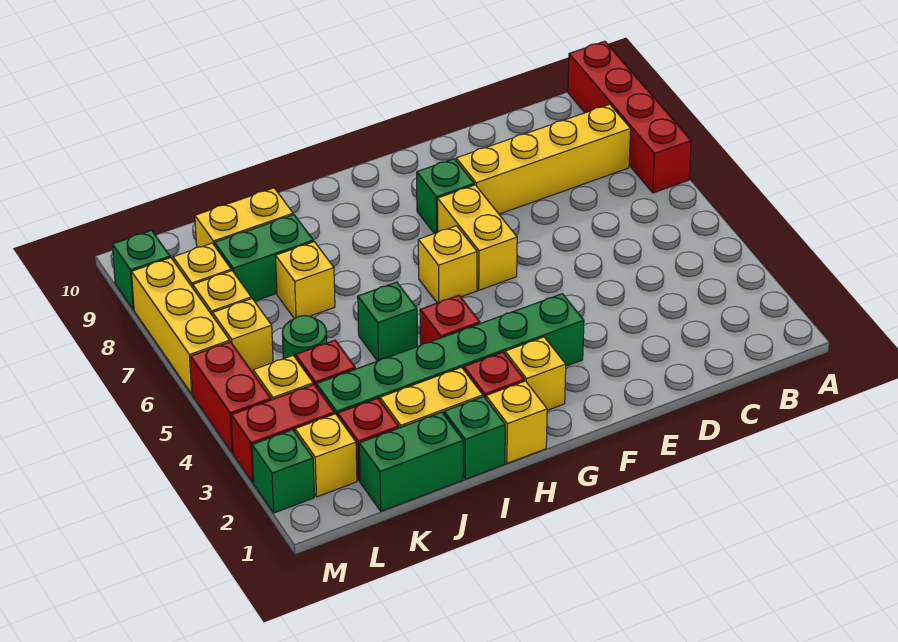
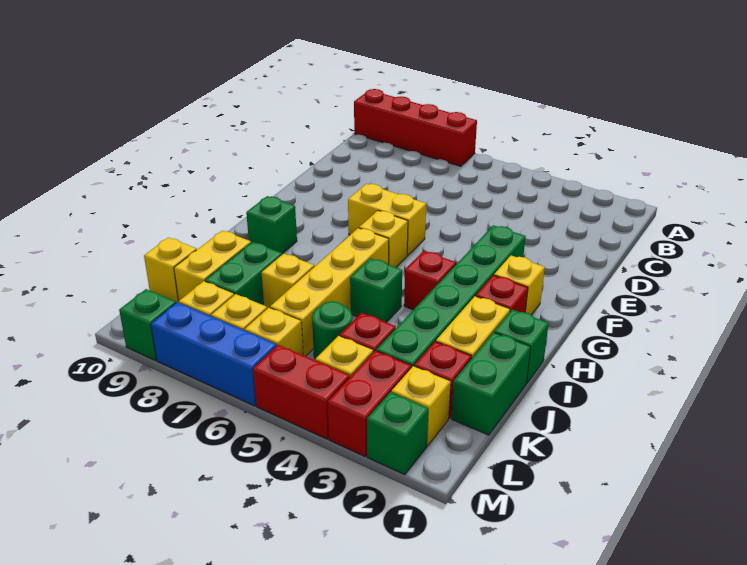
yellow brick B8:E8 level 1 -> yellow brick H6:K6 level 1
green brick F8 level 1 -> green brick H9 level 1
yellow brick H1 level 1 -> yellow brick K10 level 1
yellow brick M6:M8 level 1 -> blue brick M6:M8 level 1

